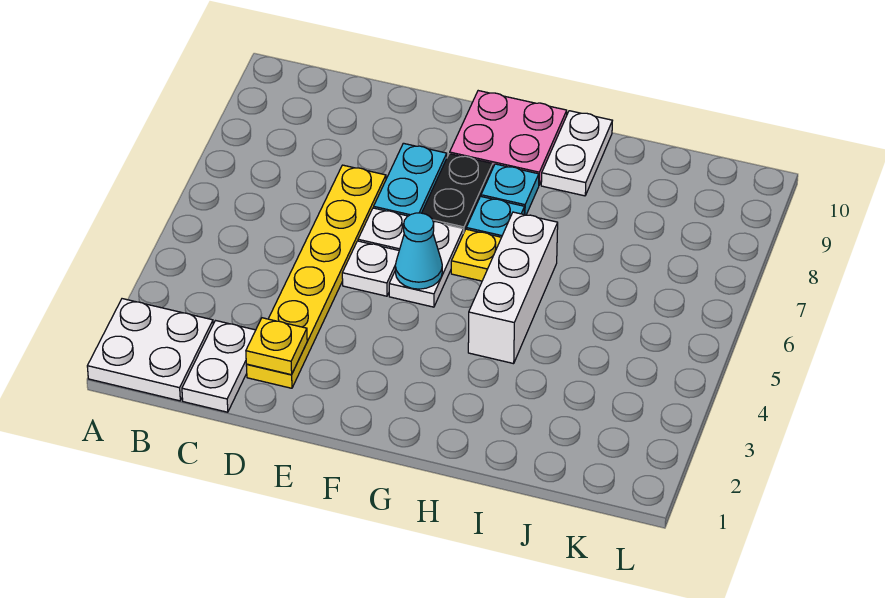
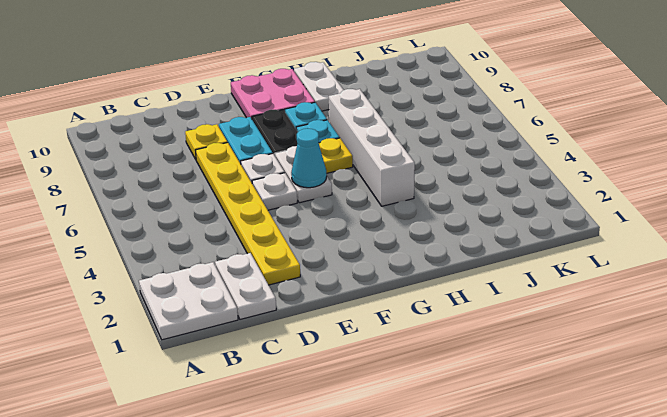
yellow plate D2 level 2 -> yellow plate D8 level 1
white brick H4:H6 level 1 -> white brick H4:H7 level 1

